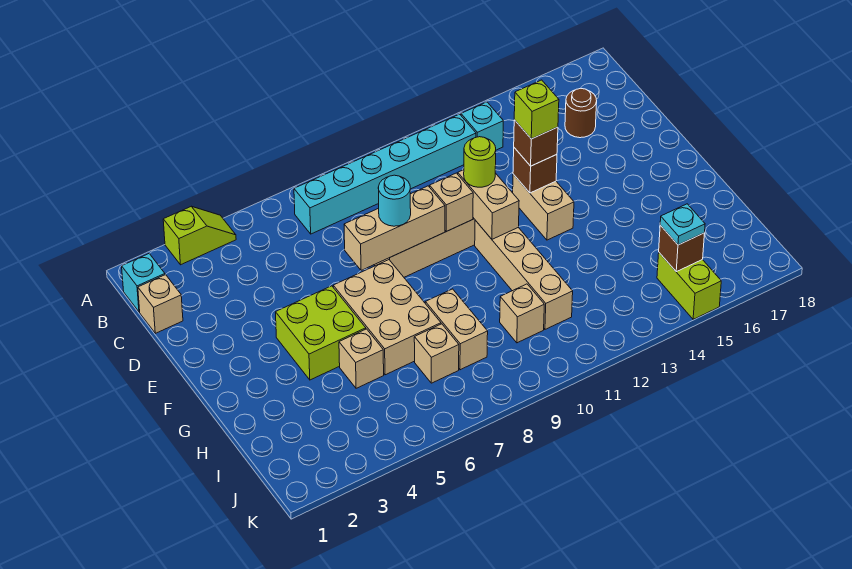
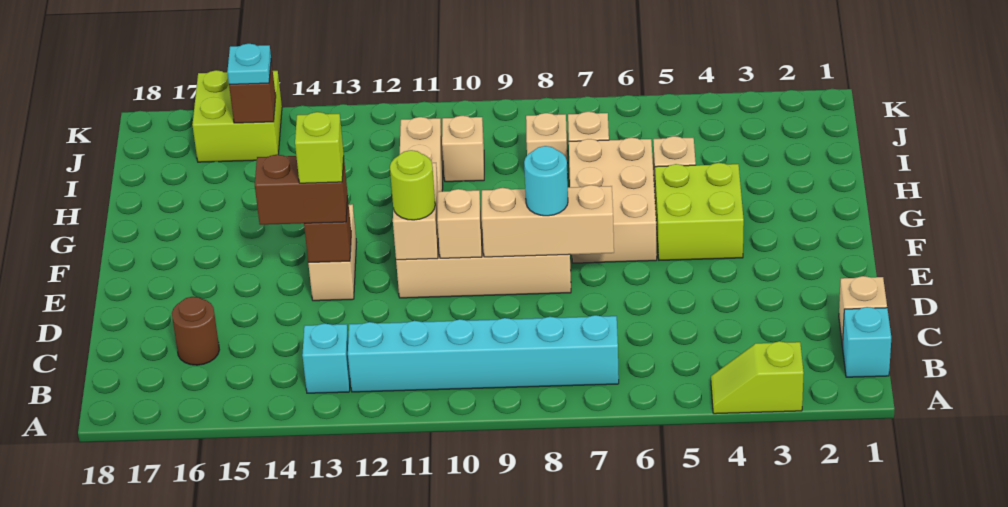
brown brick E13 level 3 -> brown brick E13:E14 level 3
tan brick H8:I8 level 1 -> tan brick I8 level 1
lime brick J15:K15 level 1 -> lime brick J15:K16 level 1

